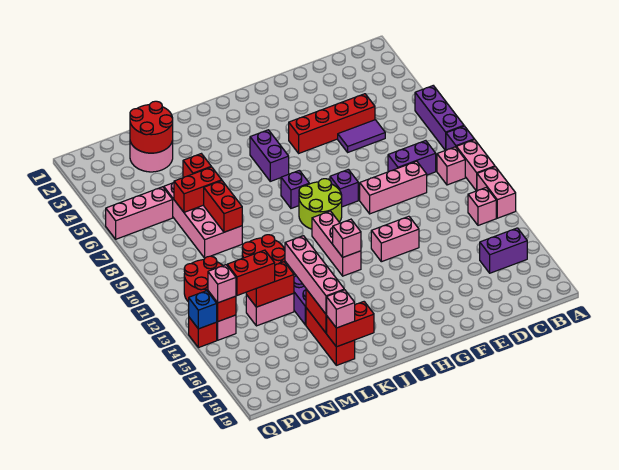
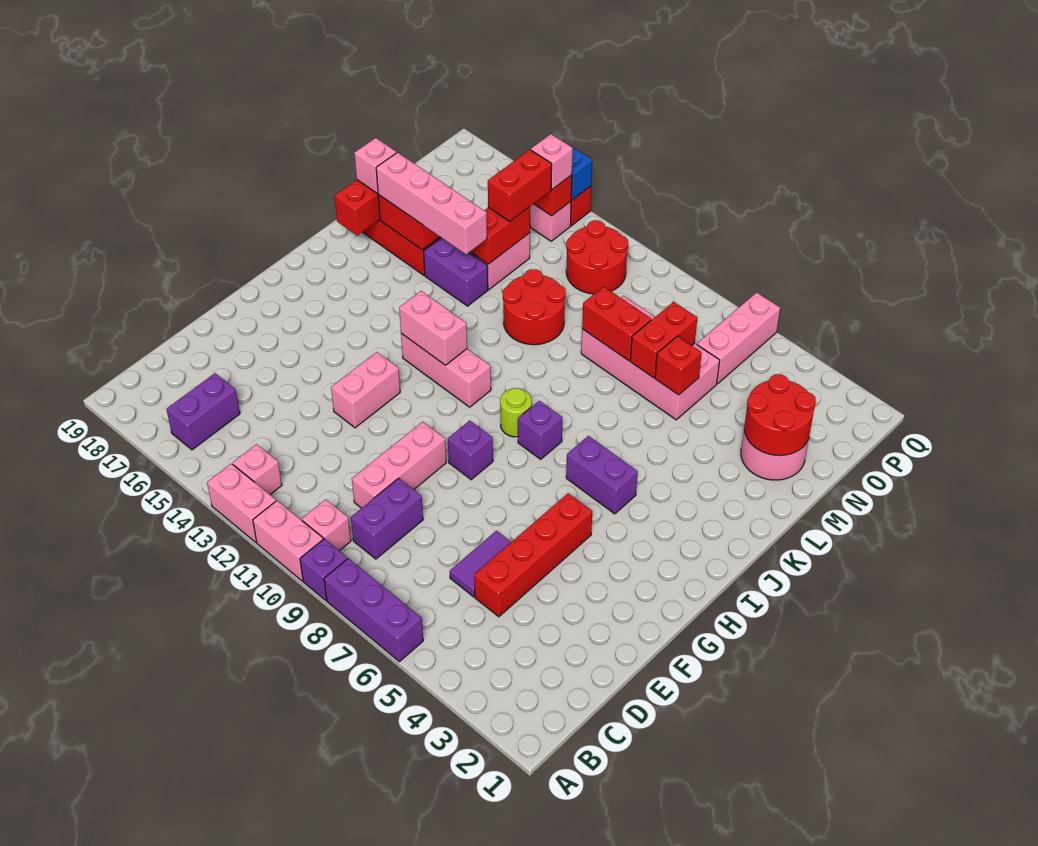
lime round brick H9:I10 level 1 -> lime round brick I9 level 1
pink brick I13 level 2 -> pink brick I12:I13 level 2

